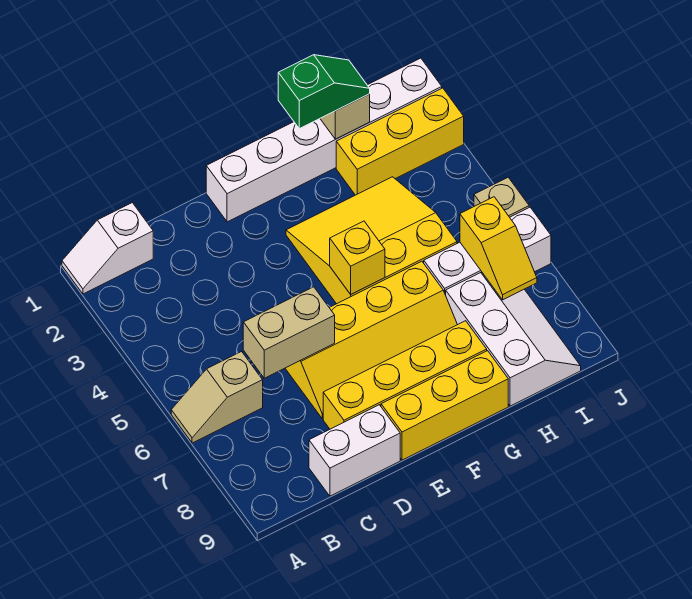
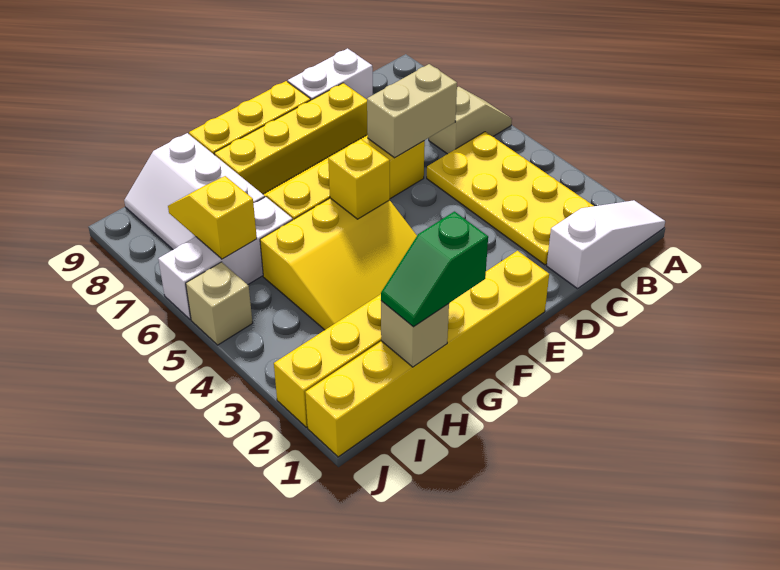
white slope A1:B1 level 1 top B -> white slope A1:C1 level 1 top C
none -> yellow plate B2:C5 level 1
white brick E1:J1 level 1 -> yellow brick E1:J1 level 1

